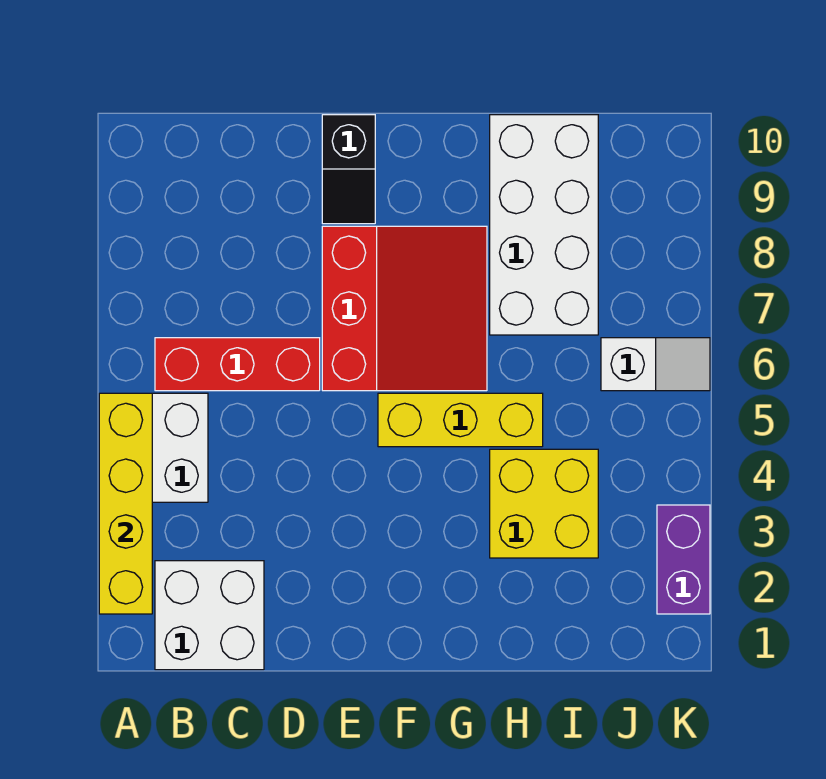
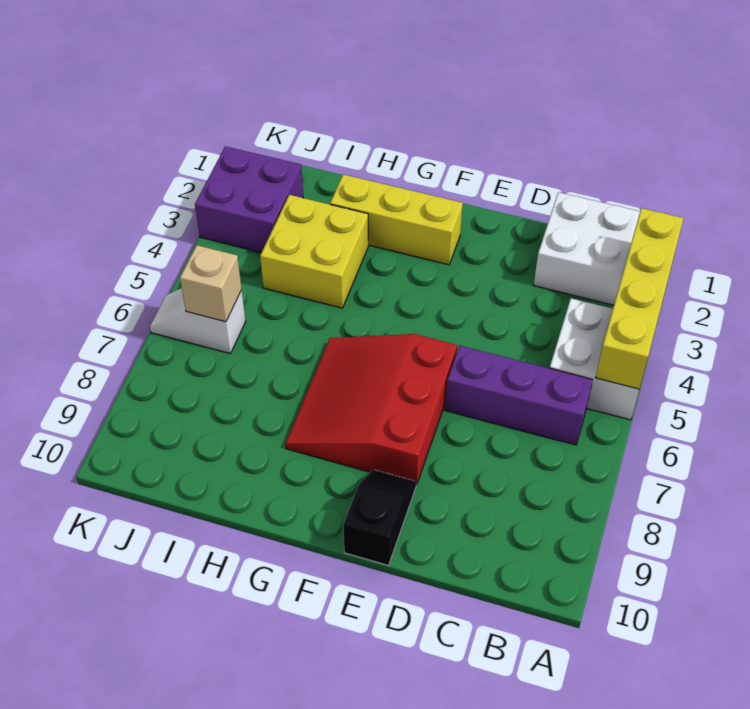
red brick B6:D6 level 1 -> purple brick B6:D6 level 1
yellow brick F5:H5 level 1 -> yellow brick F2:H2 level 1
white brick H7:I10 level 1 -> none
none -> tan brick J6 level 2
purple brick K2:K3 level 1 -> purple brick J2:K3 level 1

